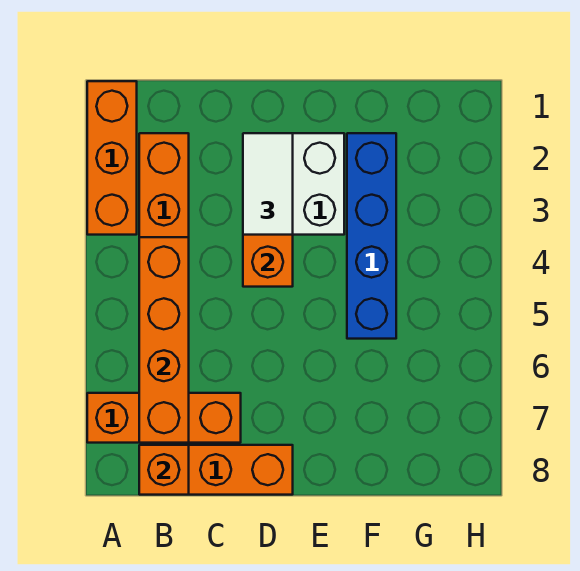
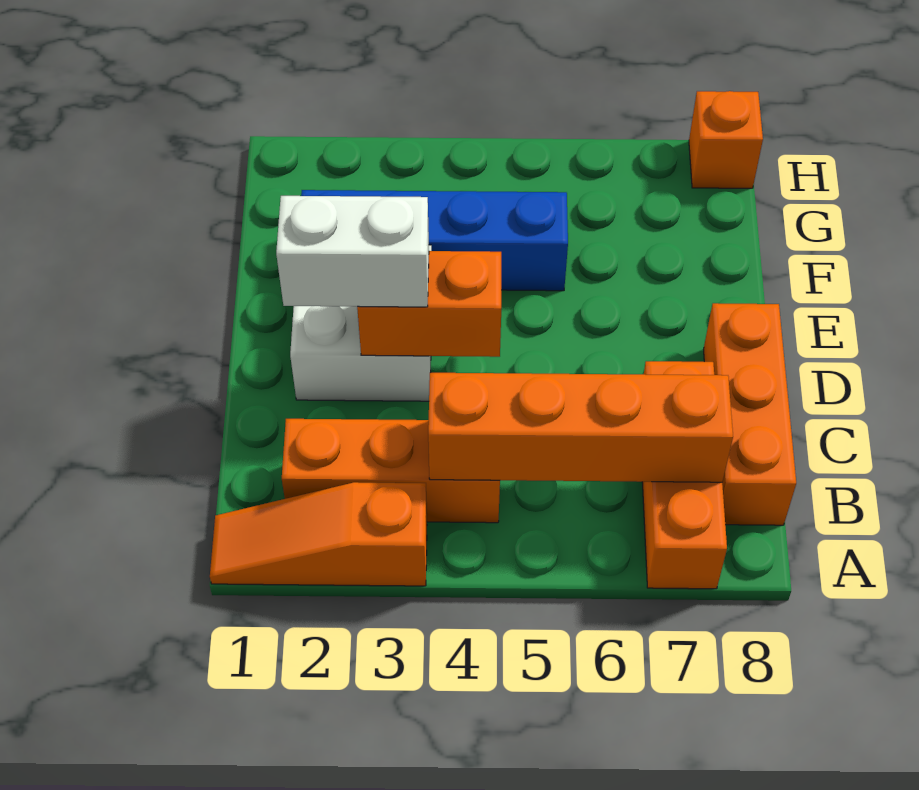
orange brick A1:A3 level 1 -> orange slope A1:A3 level 1 top 3
orange brick B8 level 2 -> orange brick H8 level 1
white tile D2:D3 level 3 -> white brick D2:D3 level 3

